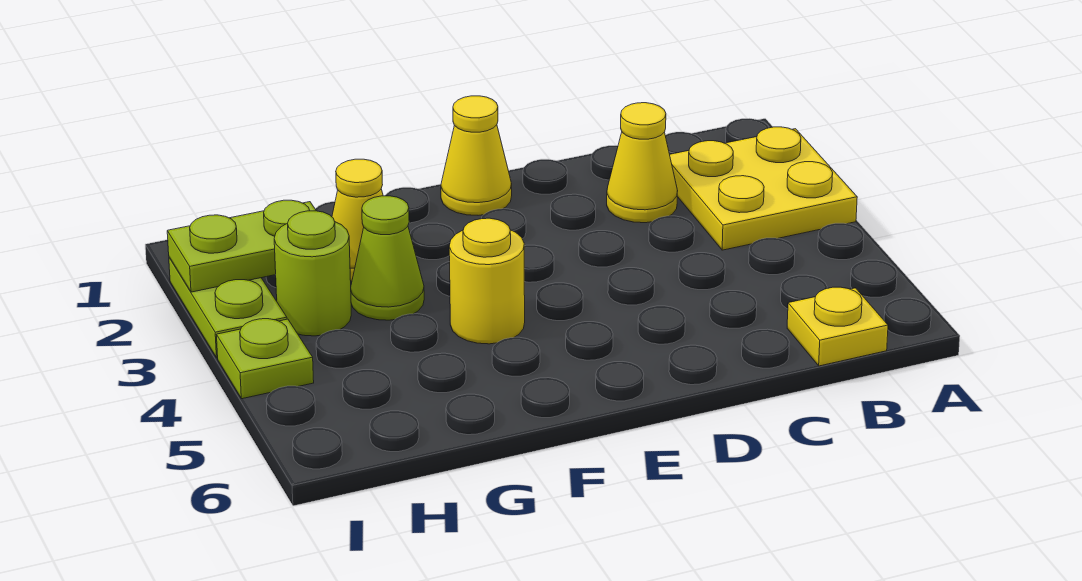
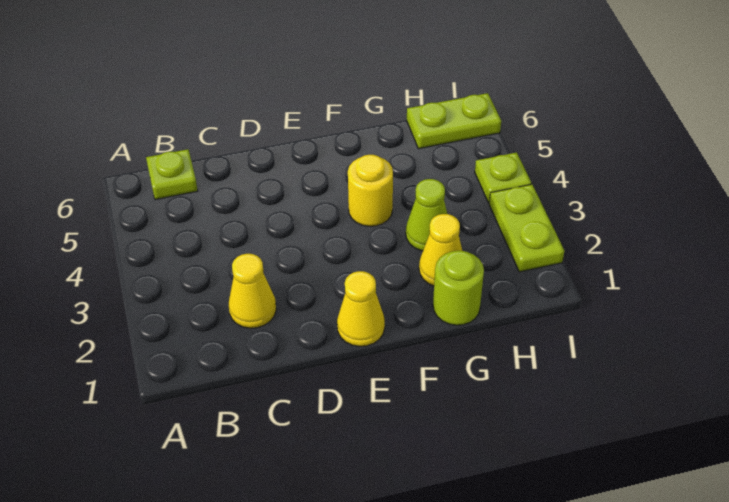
yellow plate A2:B3 level 1 -> none
yellow plate B6 level 1 -> lime plate B6 level 1
lime plate H2:I2 level 2 -> lime plate H6:I6 level 1
lime round brick H3 level 1 -> lime round brick G1 level 1

